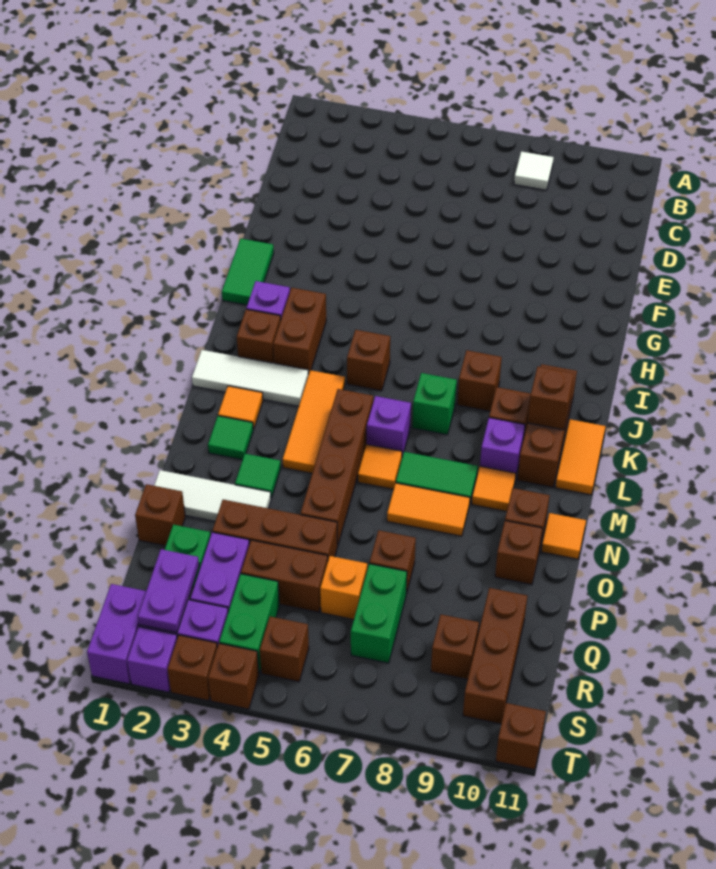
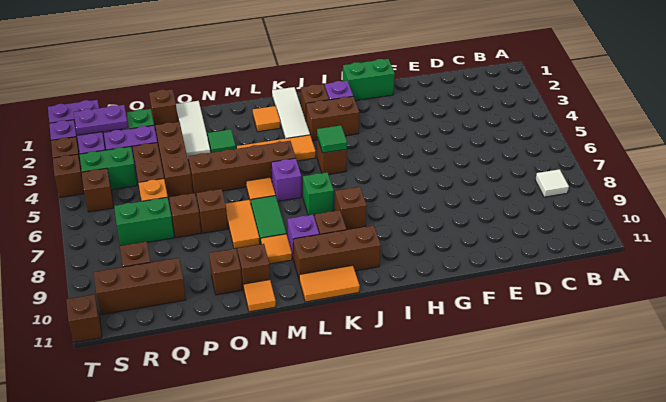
green tile G1:H1 level 1 -> green brick G1:H1 level 1
brown brick K10 level 2 -> brown brick O7 level 1
green tile M2 level 1 -> green tile J5 level 2

